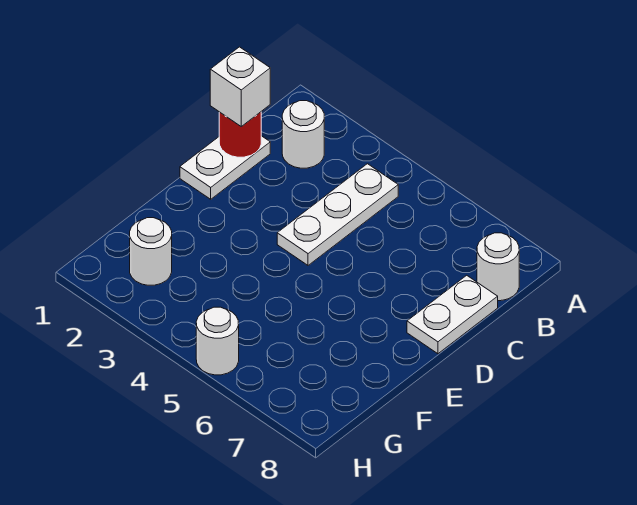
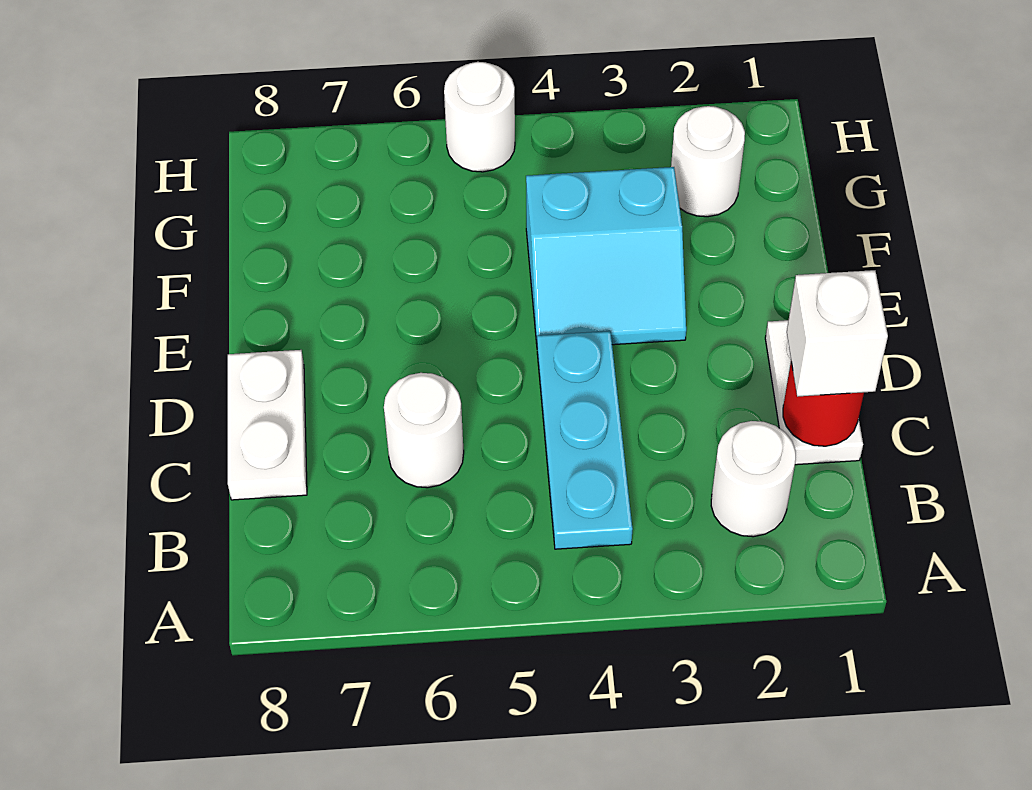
white plate B4:D4 level 1 -> cyan plate B4:D4 level 1
white round brick B8 level 1 -> white round brick C6 level 1
none -> cyan slope E3:F4 level 1 top F

